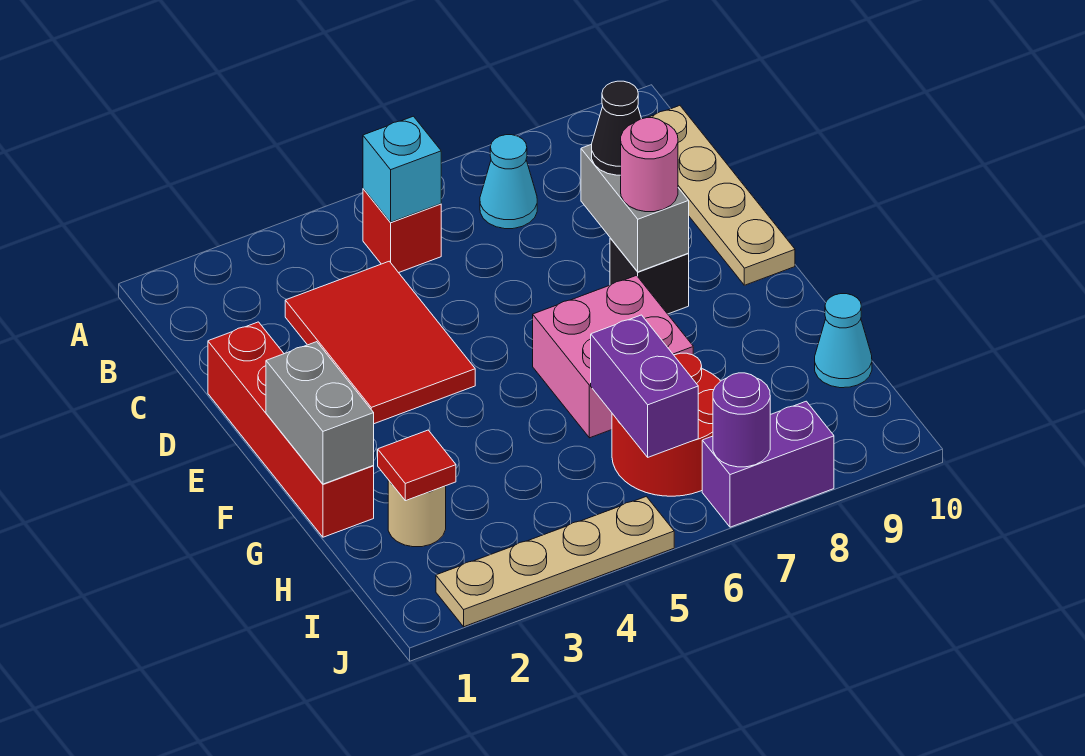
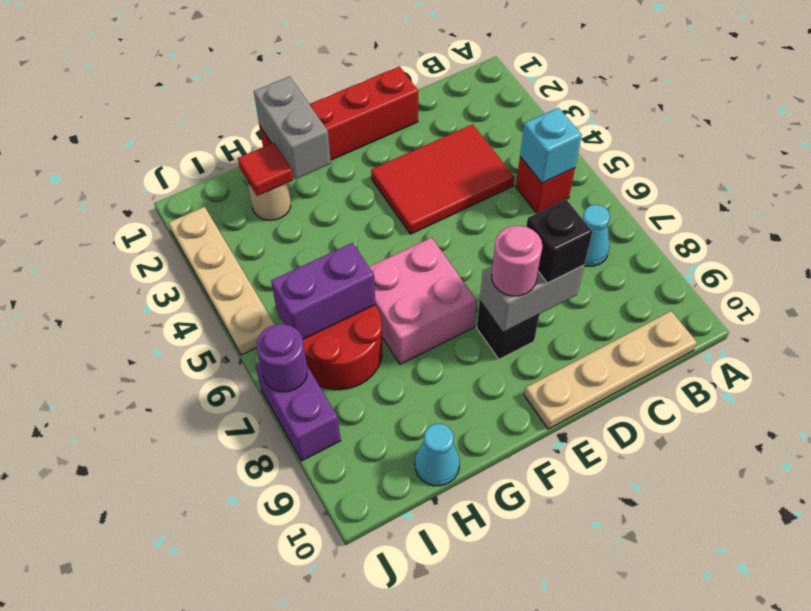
black cone D8 level 3 -> black brick D8 level 3
grey brick F1:G1 level 2 -> grey brick G1:G2 level 2

